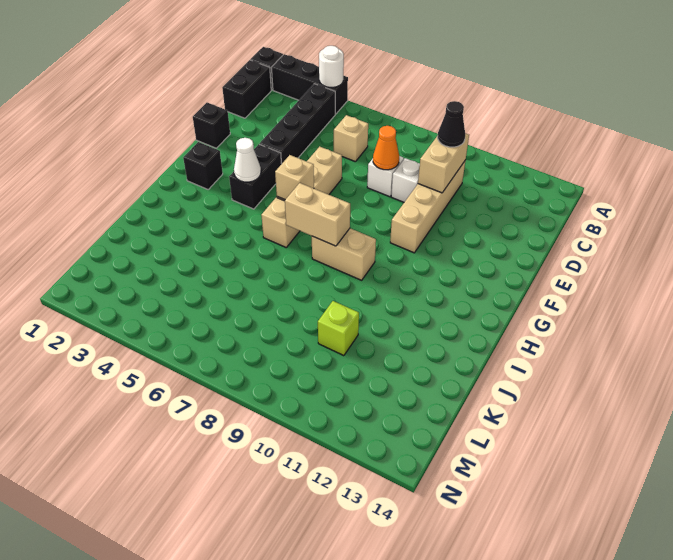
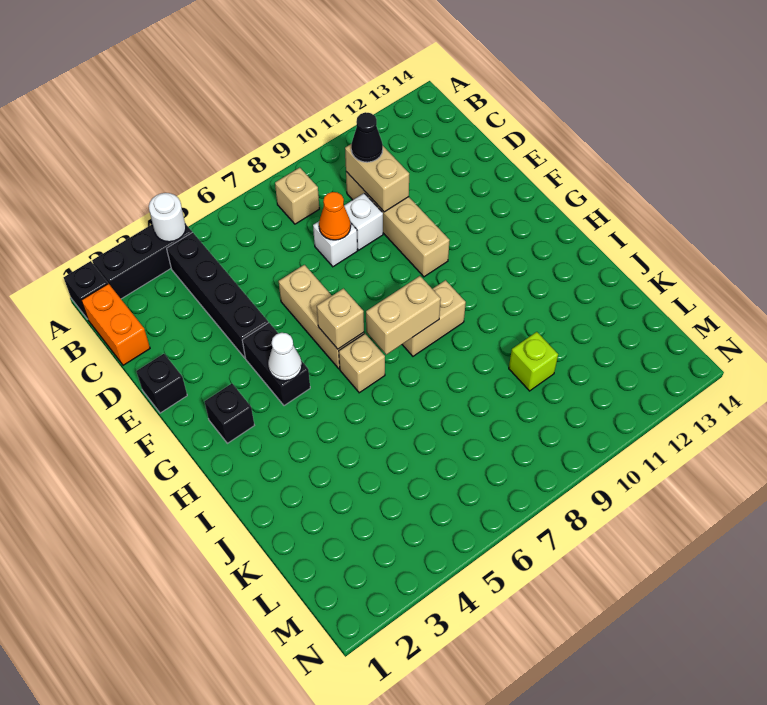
black brick B1:C1 level 1 -> orange brick B1:C1 level 1
tan brick C6 level 1 -> tan brick B8 level 1

